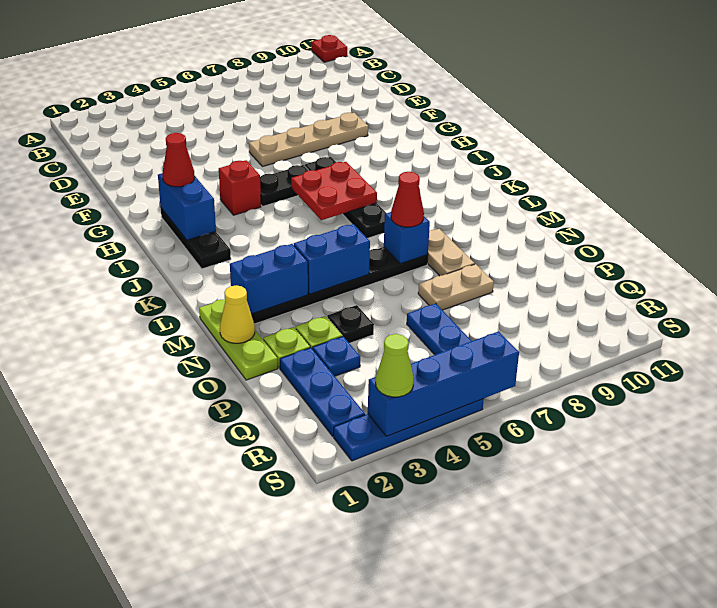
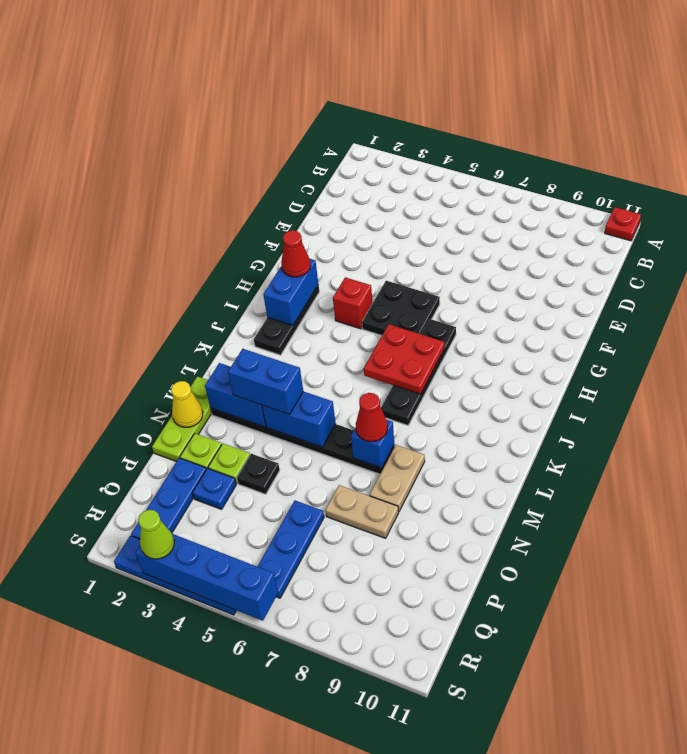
tan plate F6:F9 level 1 -> none
black plate H5:H6 level 1 -> black plate G5:H6 level 1
none -> blue brick M3:M4 level 3

